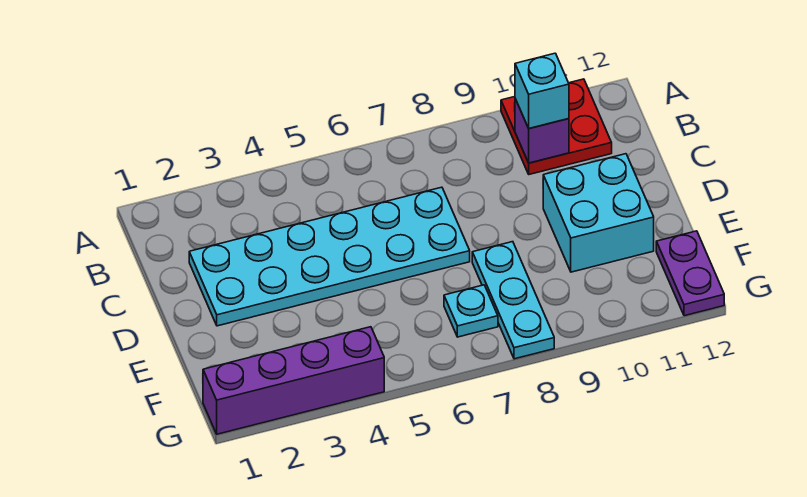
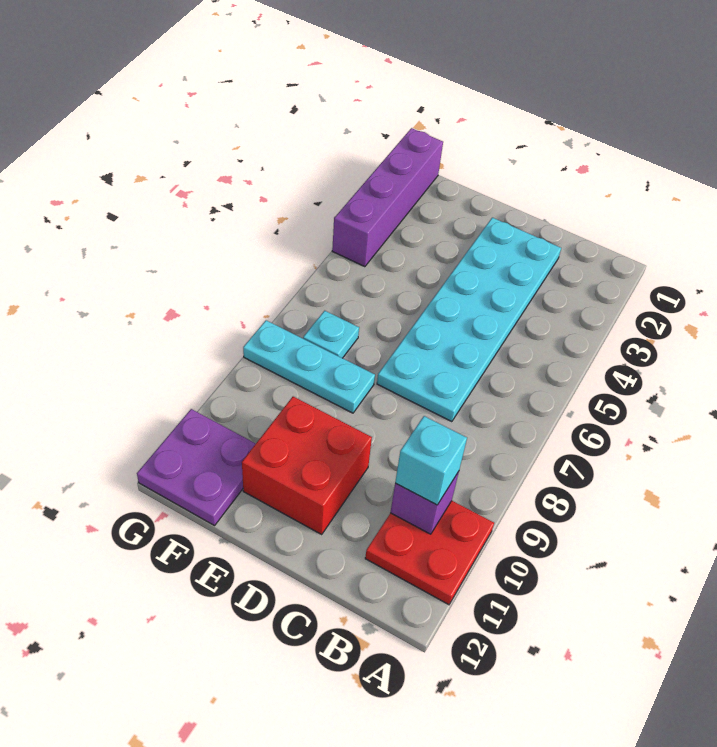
cyan brick D10:E11 level 1 -> red brick D10:E11 level 1
purple plate F12:G12 level 1 -> purple plate F11:G12 level 1

